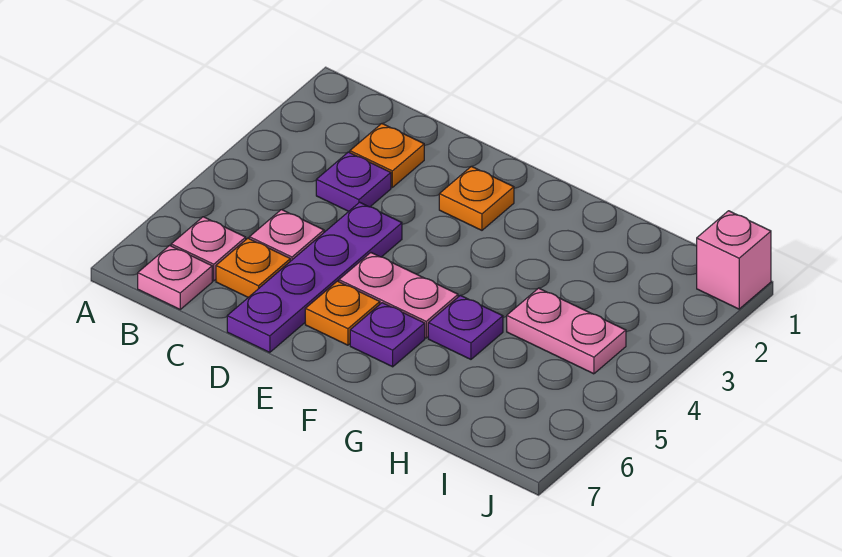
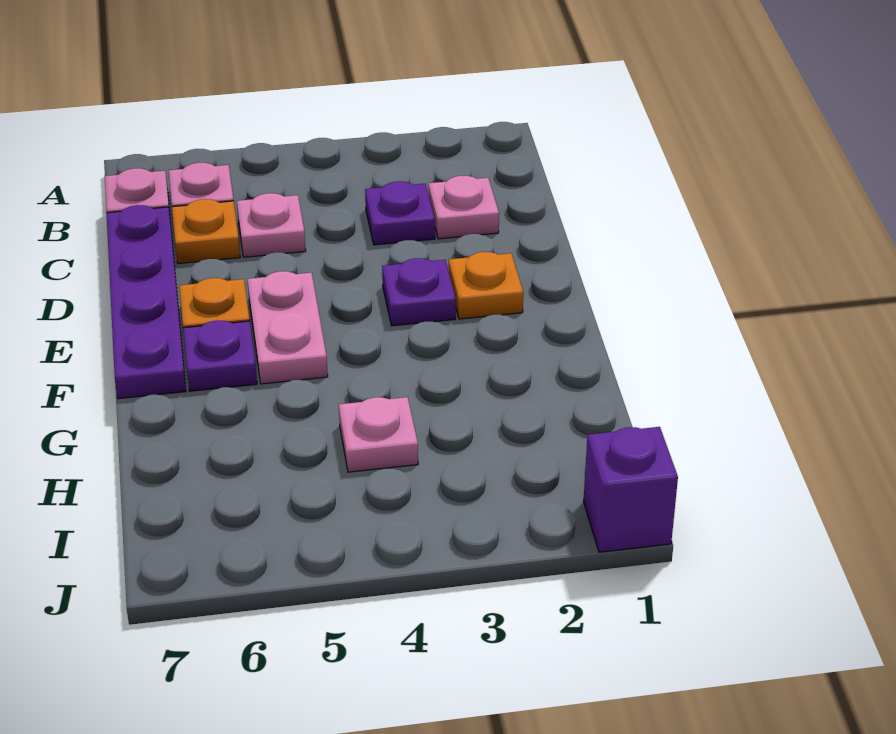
orange plate C2 level 1 -> pink plate C2 level 1
purple plate D4:D7 level 1 -> purple plate C7:F7 level 1
purple plate G5 level 1 -> purple plate E3 level 1
pink plate H4:I4 level 1 -> pink plate H4 level 1
pink brick J1 level 1 -> purple brick J1 level 1

